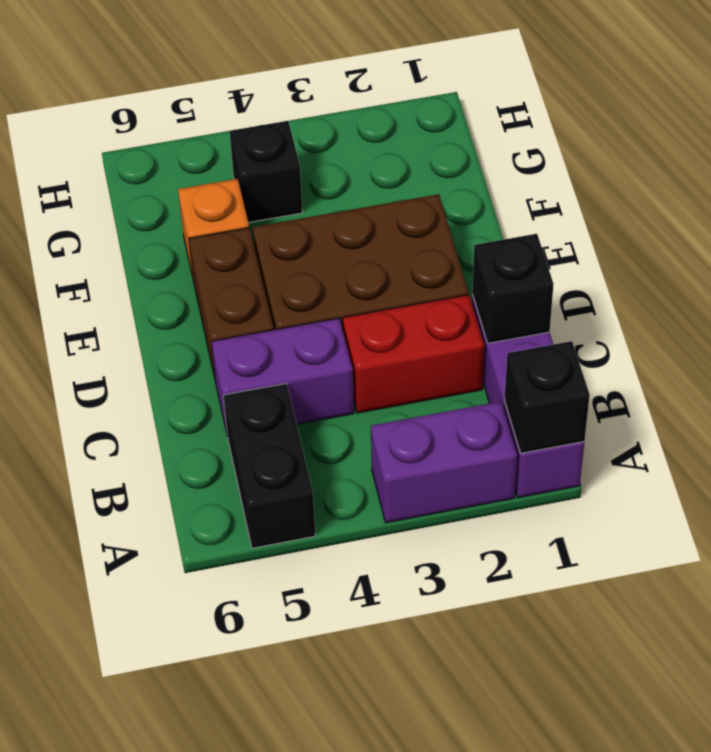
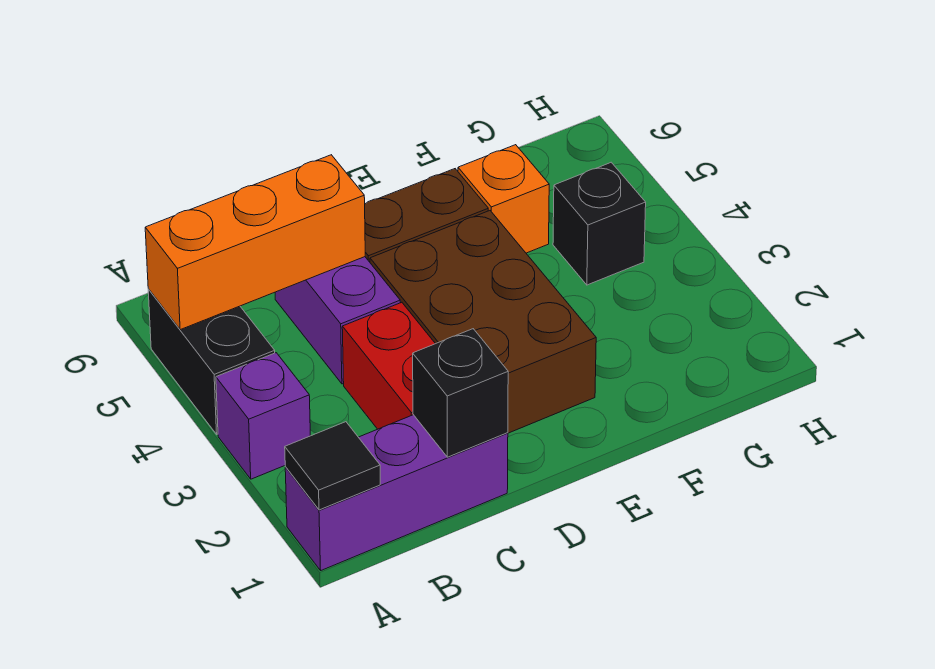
black brick A1 level 2 -> black tile A1 level 2
purple brick A2:A3 level 1 -> purple brick A3 level 1
black brick A5:B5 level 1 -> black brick A4:A5 level 1
none -> orange brick A5:C5 level 2

